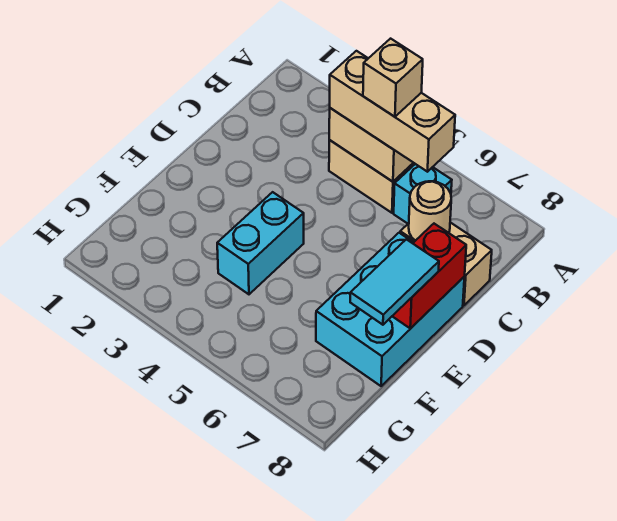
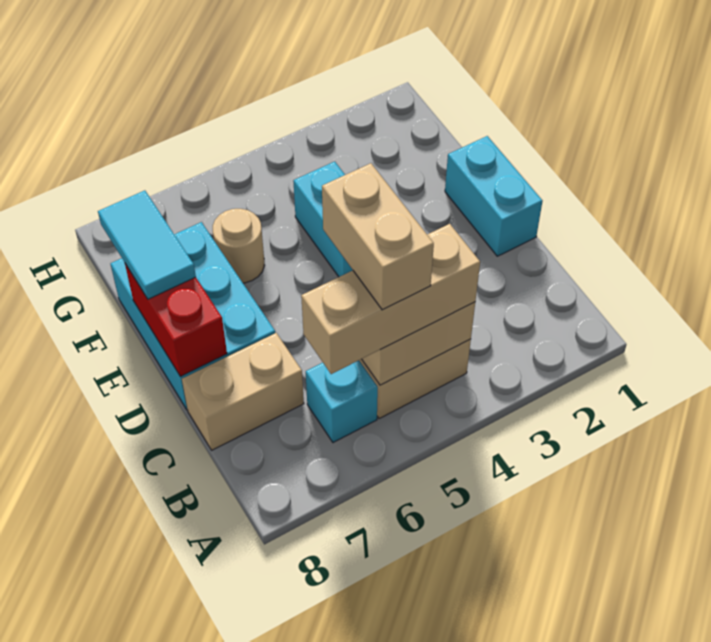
tan brick B5 level 4 -> tan brick B5:C5 level 4
tan round brick C7 level 2 -> tan round brick F6 level 1
none -> cyan brick D1:E1 level 1

